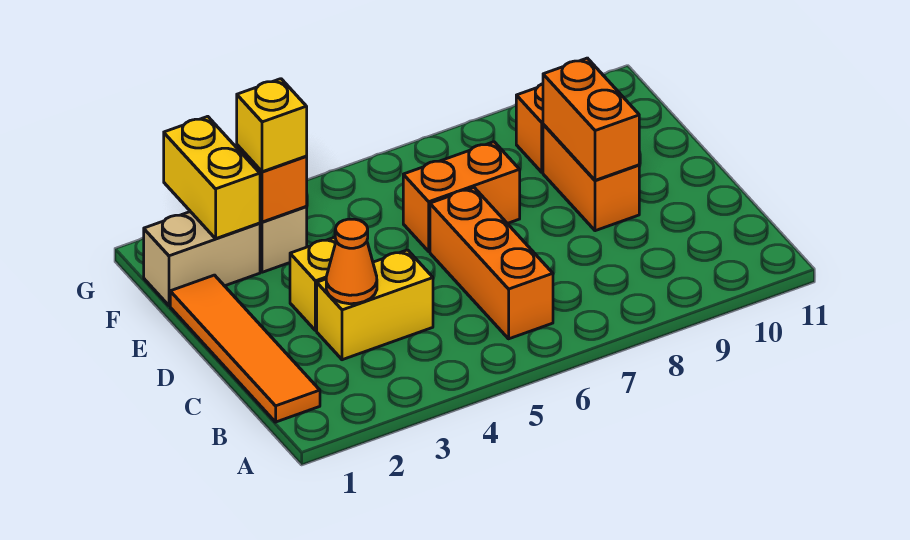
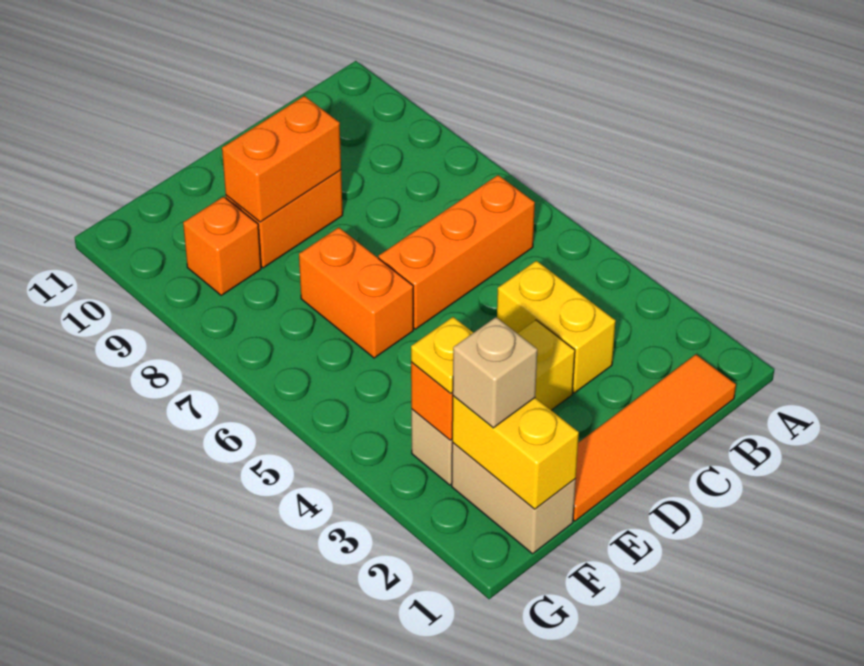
orange cone C3 level 2 -> none
yellow brick F2:G2 level 2 -> yellow brick F1:F2 level 2
none -> tan brick F2 level 3
yellow brick F3 level 3 -> yellow plate F3 level 3

